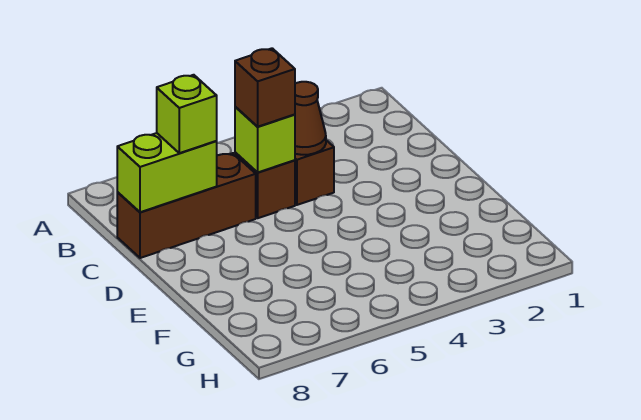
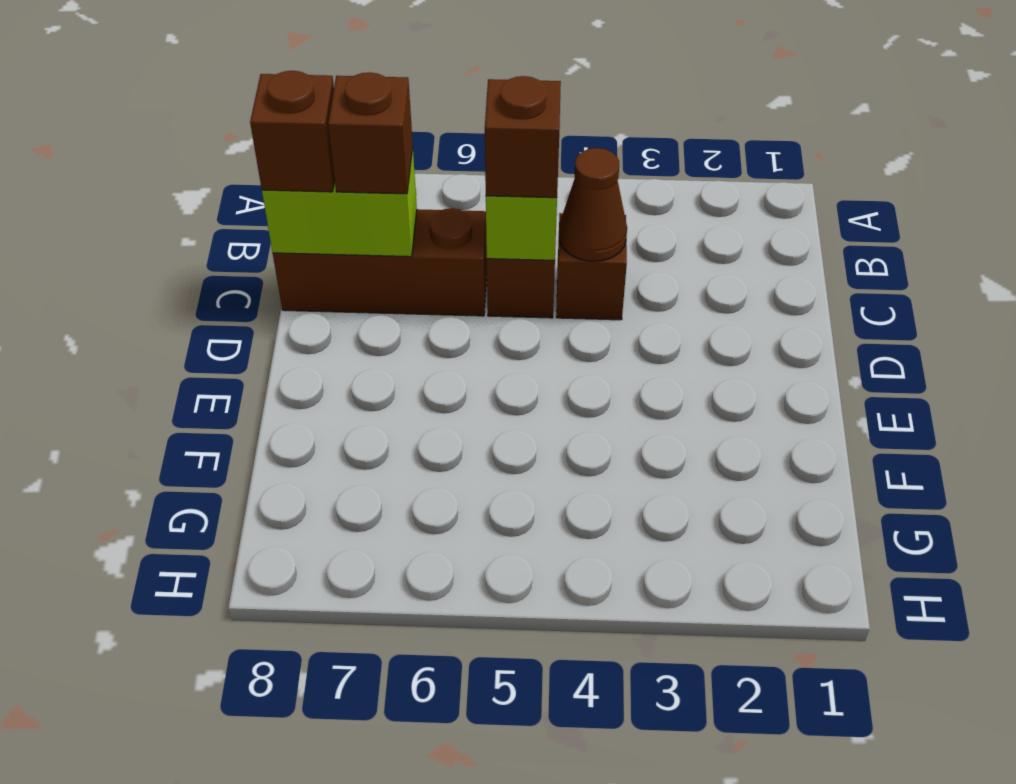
lime brick C7 level 3 -> brown brick C7 level 3
none -> brown brick C8 level 3

